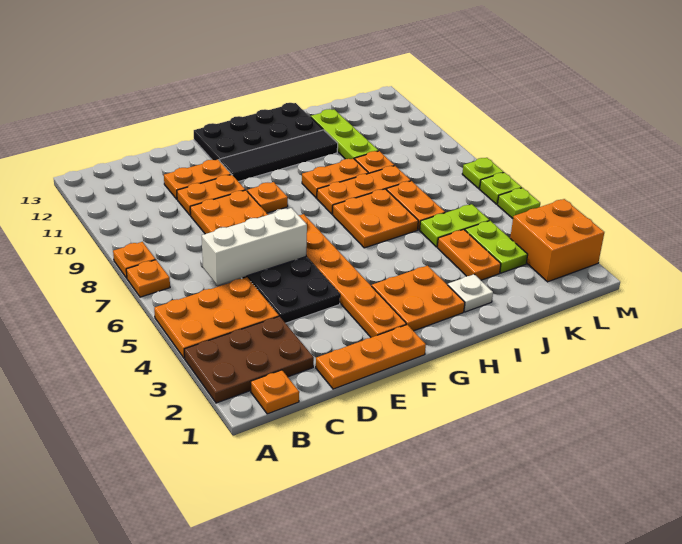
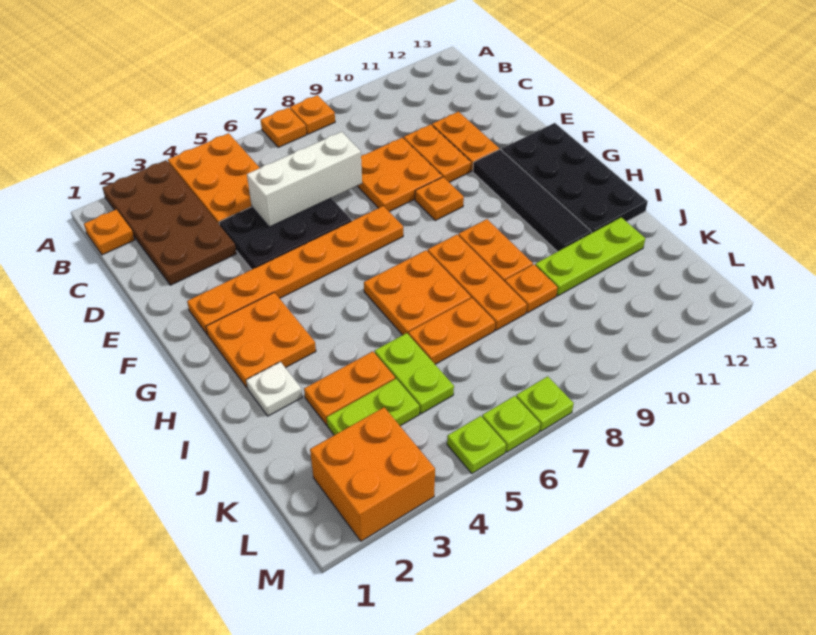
brown plate A2:C3 level 1 -> brown plate A2:D3 level 1
white brick C6:E6 level 2 -> white brick D5:D7 level 2
orange plate D1:F1 level 1 -> none

